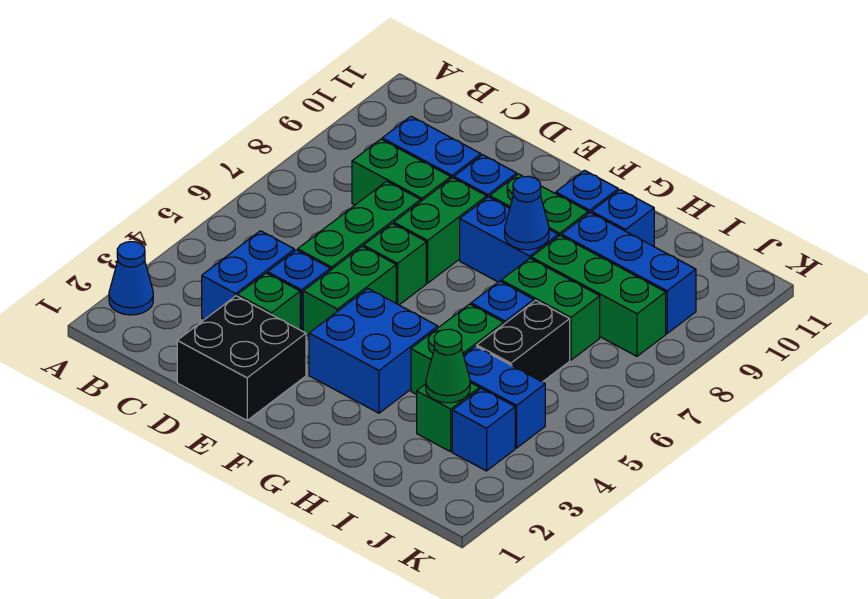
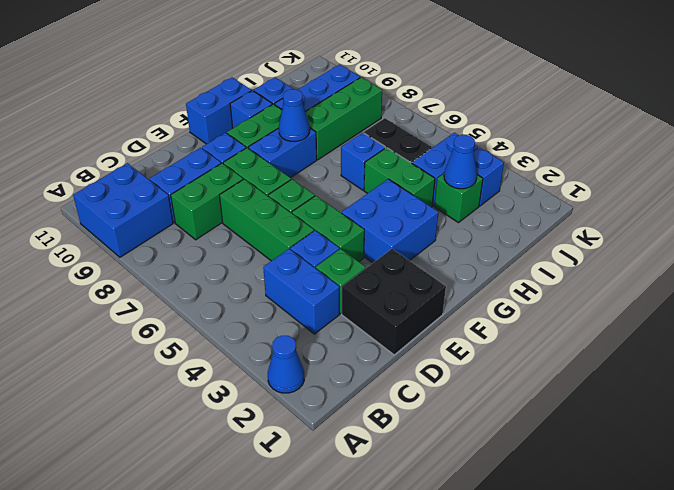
none -> blue brick A9:B10 level 1
none -> blue brick F11:G11 level 1
green brick H7:I7 level 1 -> none
green cone I3 level 2 -> blue cone I3 level 2

